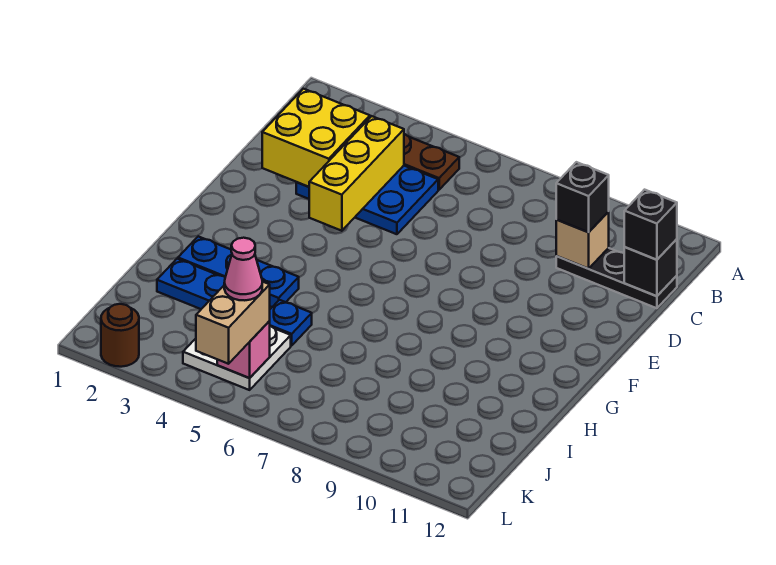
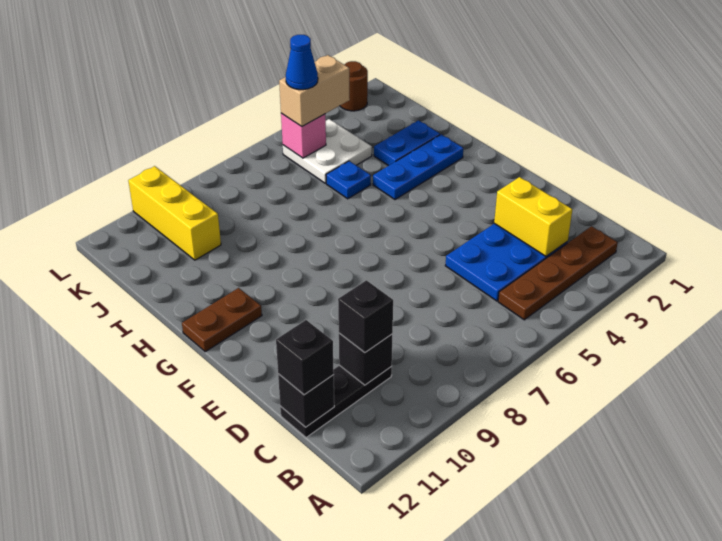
yellow brick C2:D3 level 2 -> yellow brick C3:D3 level 2
yellow brick C4:E4 level 2 -> yellow brick J10:L10 level 1
tan brick C10 level 2 -> black brick C10 level 2
none -> brown plate G11:G12 level 1
tan brick K5:L5 level 3 -> tan brick K4:K5 level 3
pink cone K5 level 4 -> blue cone K5 level 4

